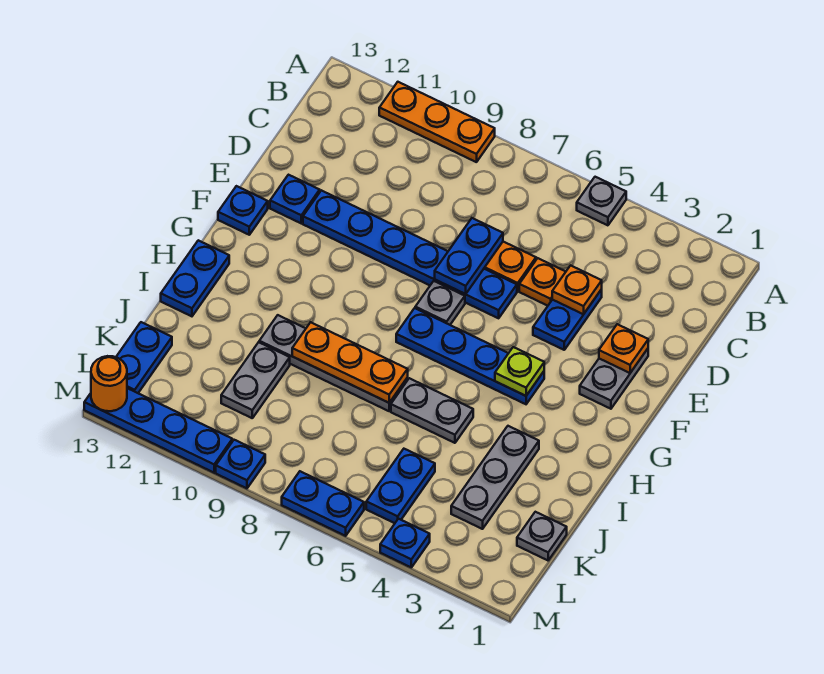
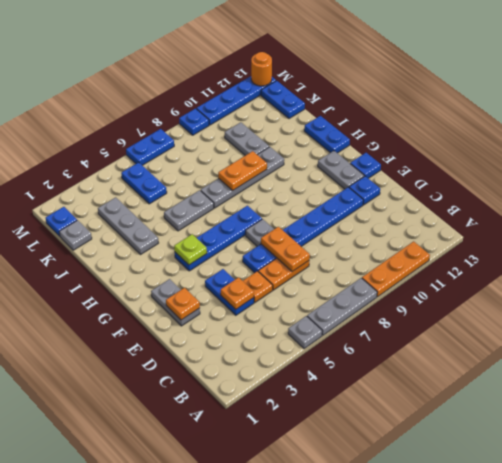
none -> grey plate A6:A8 level 1
blue plate D7:E7 level 2 -> orange plate D7:E7 level 2
none -> grey plate F12:G12 level 1
orange plate I7:I9 level 2 -> orange plate I8:I9 level 2
blue plate M4 level 1 -> blue plate L1 level 1

